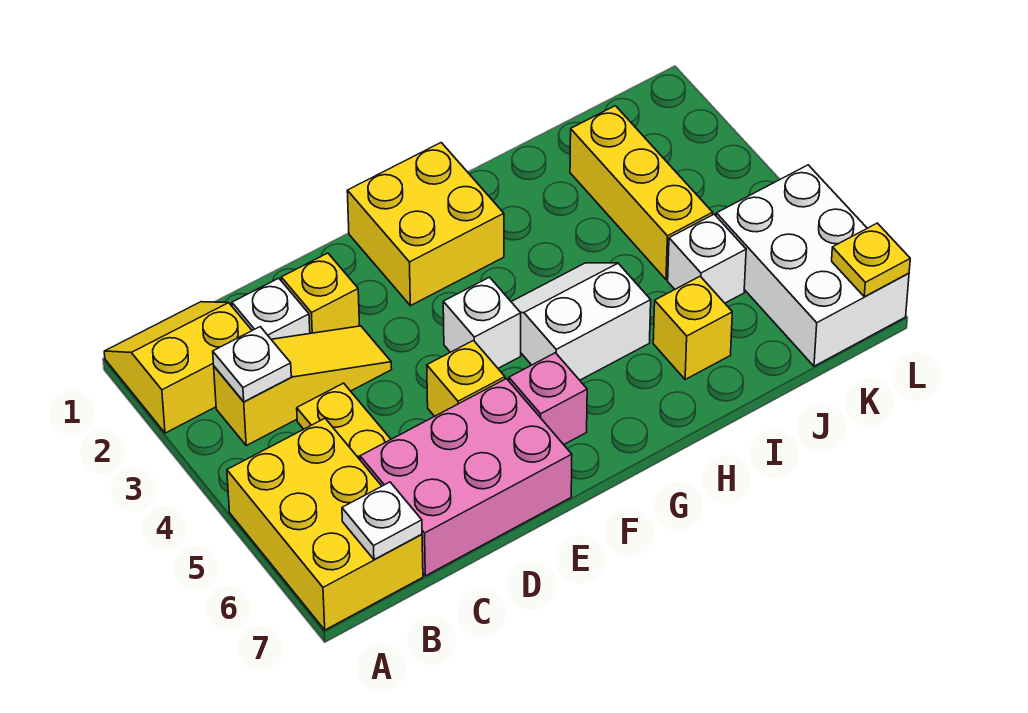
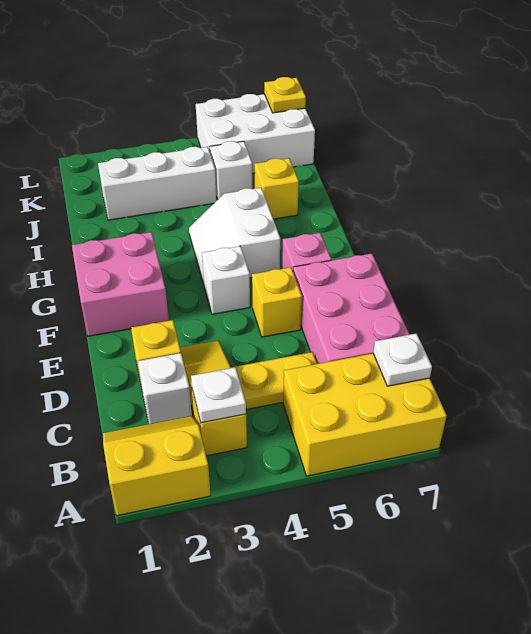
yellow slope A1:B2 level 1 top 2 -> yellow slope A1:B2 level 1 top A
yellow brick F1:G2 level 1 -> pink brick F1:G2 level 1
yellow brick J2:J4 level 1 -> white brick J2:J4 level 1

